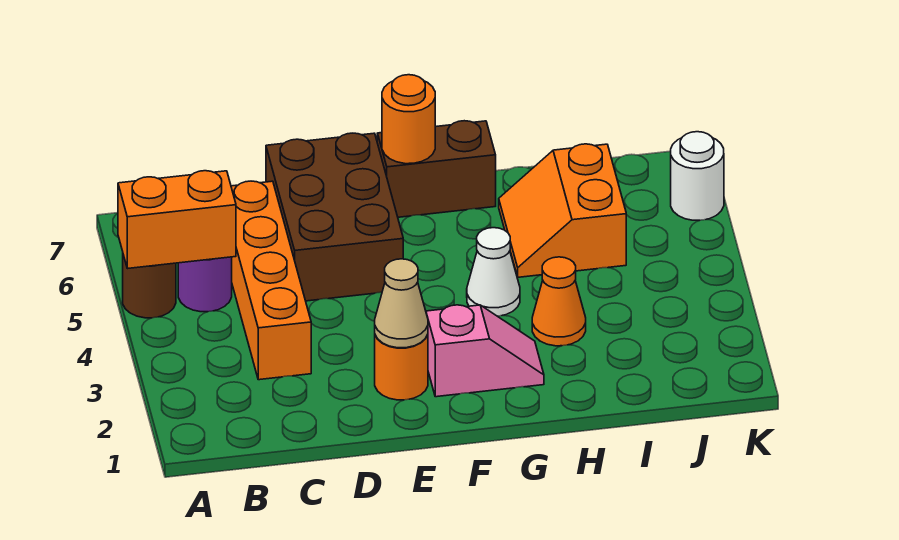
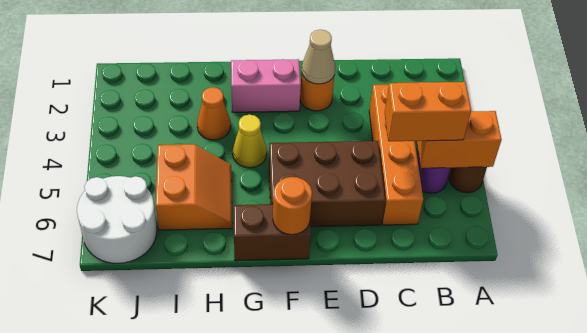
none -> orange brick B5:C5 level 3
brown brick D5:E7 level 1 -> brown brick D5:F6 level 1
pink slope F2:G2 level 1 top F -> pink brick F2:G2 level 1
white cone G4 level 1 -> yellow cone G4 level 1
white round brick K6 level 1 -> white round brick J6:K7 level 1

